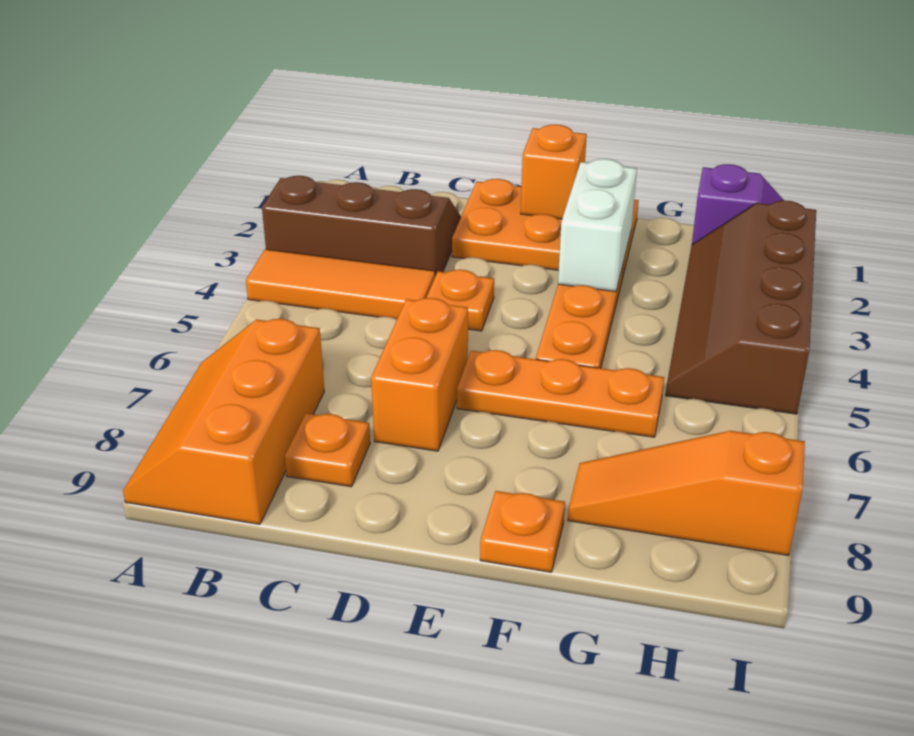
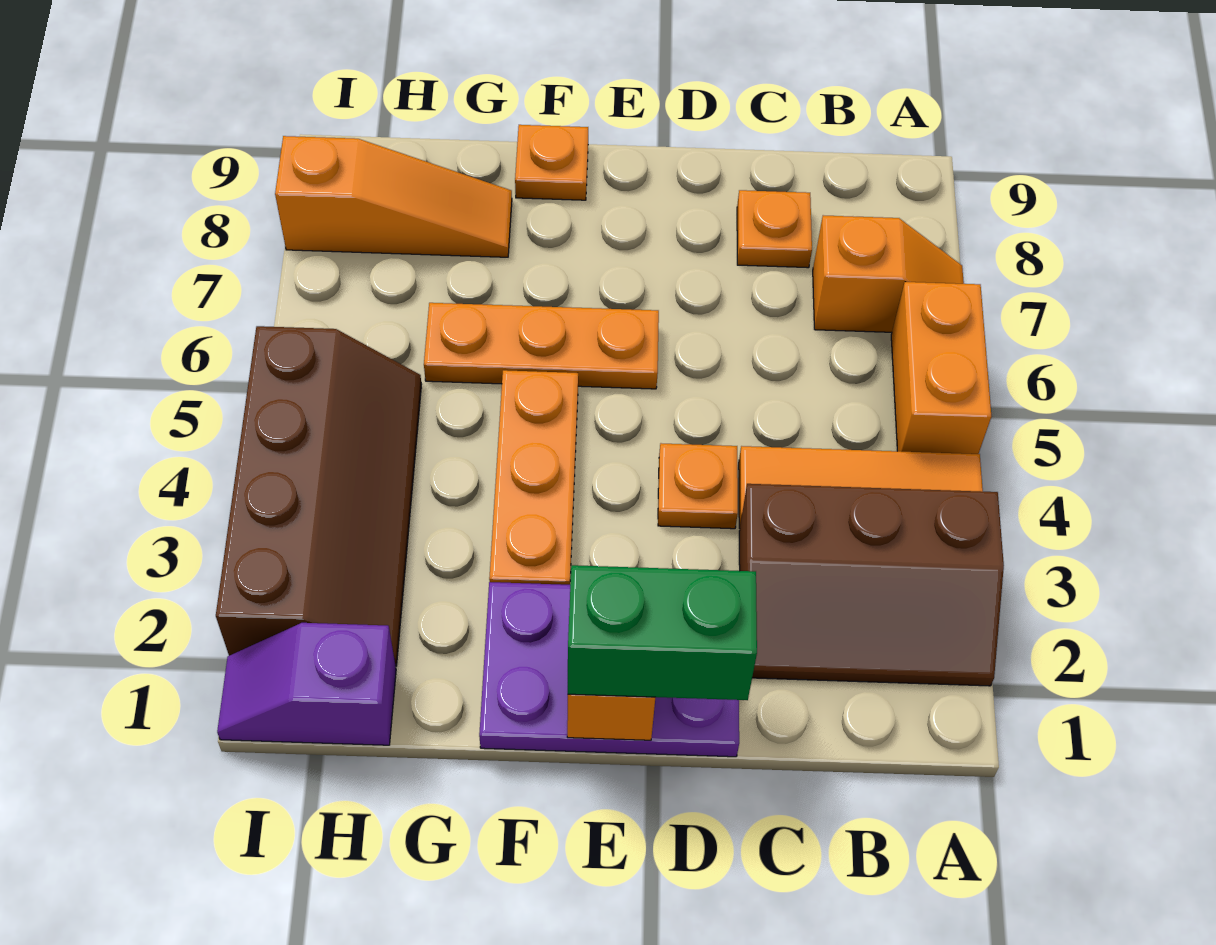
orange slope A7:B9 level 1 top B -> orange slope A7:B7 level 1 top B
orange plate D1:F2 level 1 -> purple plate D1:F2 level 1
none -> green brick D1:E1 level 3
orange brick D6:D7 level 1 -> orange brick A5:A6 level 1
white brick F2:F3 level 2 -> none

